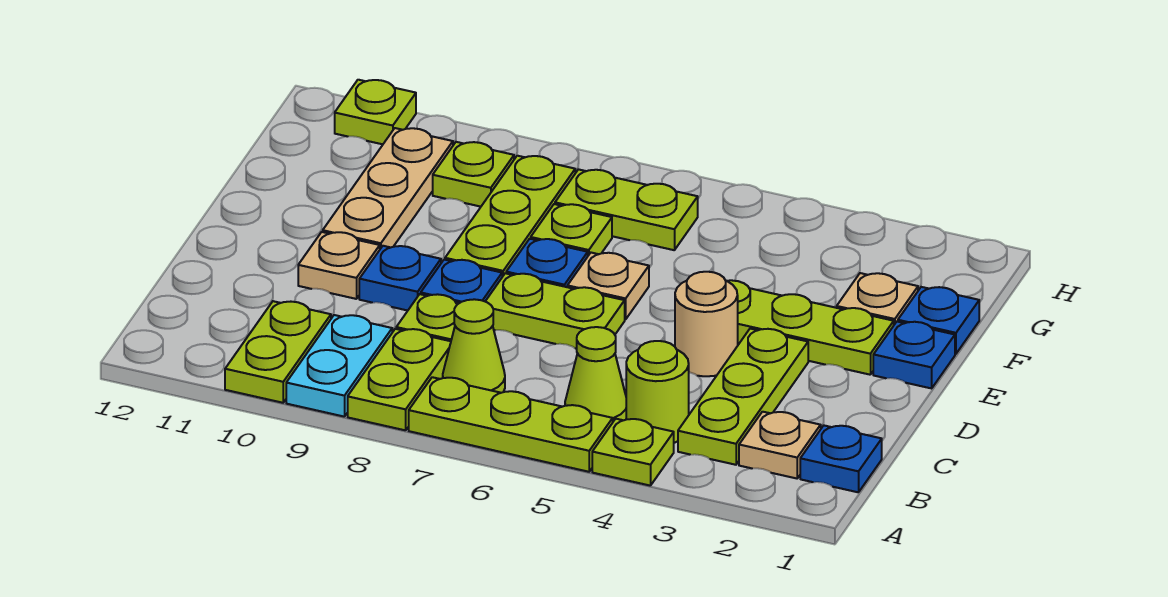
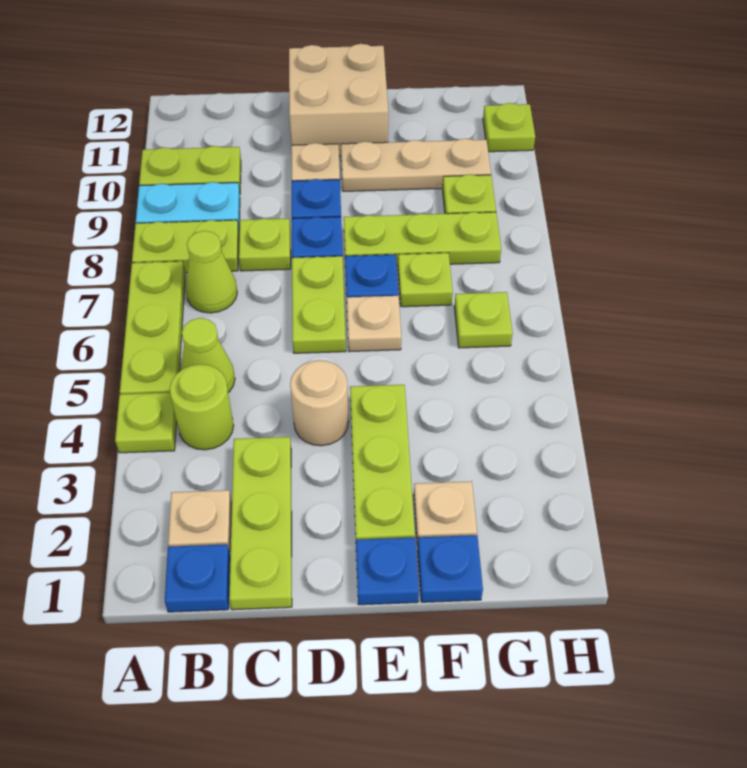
lime plate B3:D3 level 1 -> lime plate C1:C3 level 1
none -> tan brick D11:E12 level 1
lime plate G6:G7 level 1 -> lime plate G6 level 1

